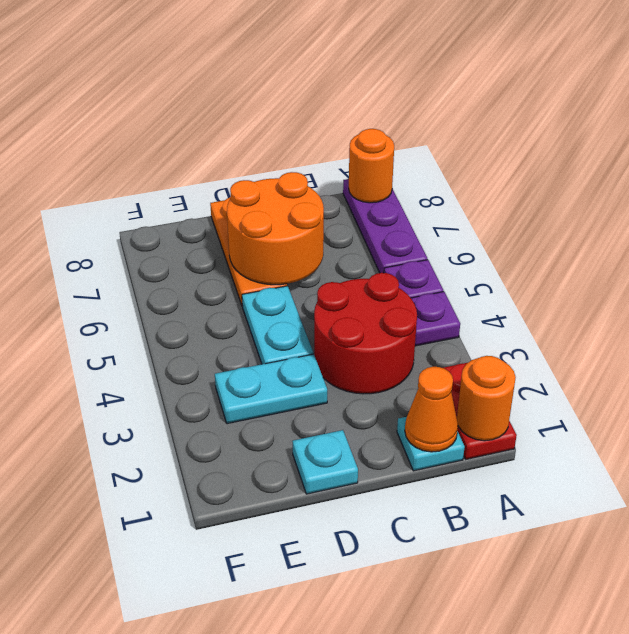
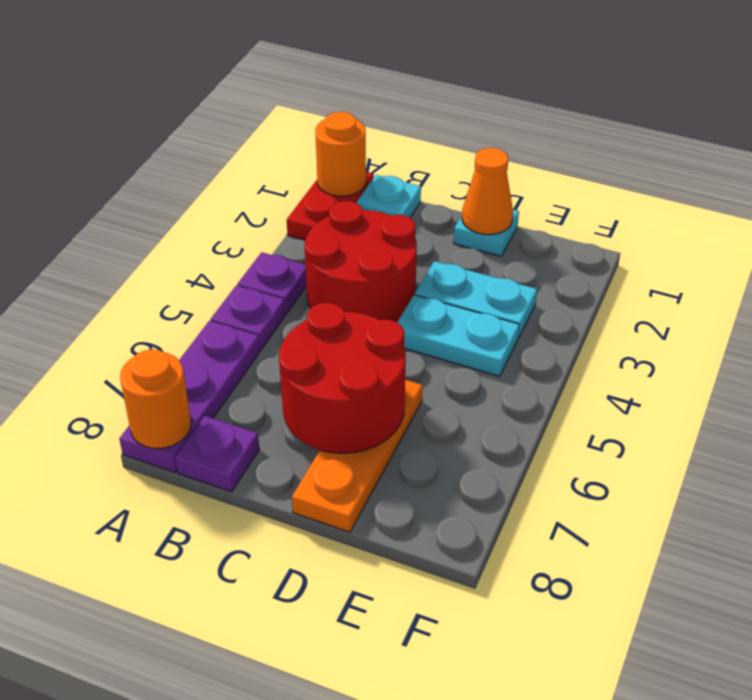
orange cone B1 level 2 -> orange cone D1 level 2
none -> purple plate B8 level 1
orange round brick C6:D7 level 2 -> red round brick C6:D7 level 2
cyan plate D4:D5 level 1 -> cyan plate D4:E4 level 1

